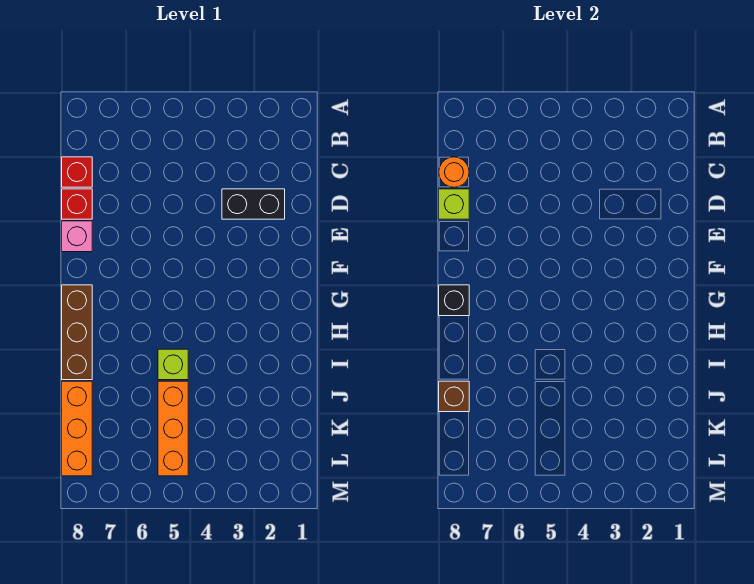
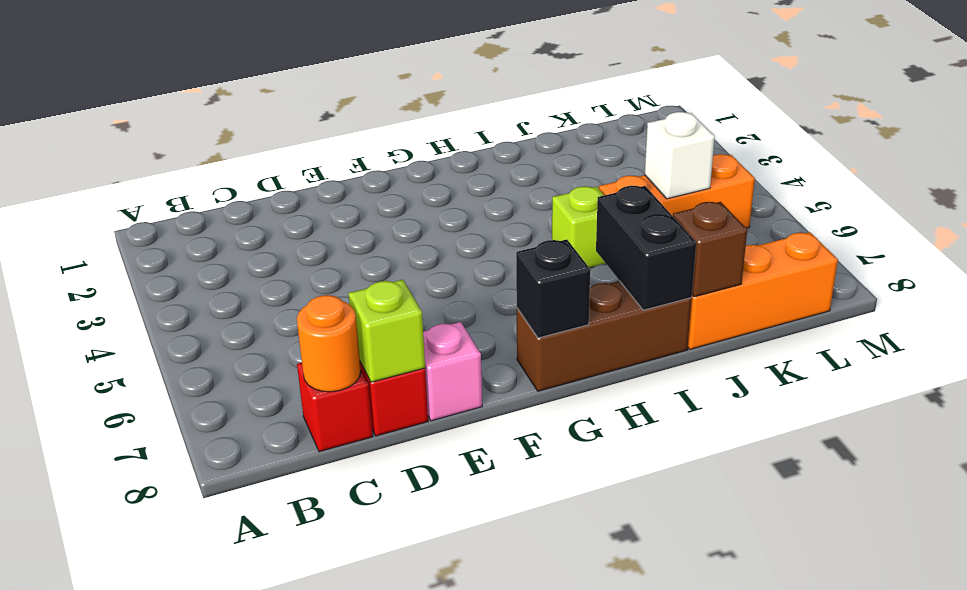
black brick D2:D3 level 1 -> black brick I7:I8 level 2
none -> white brick K5 level 2

